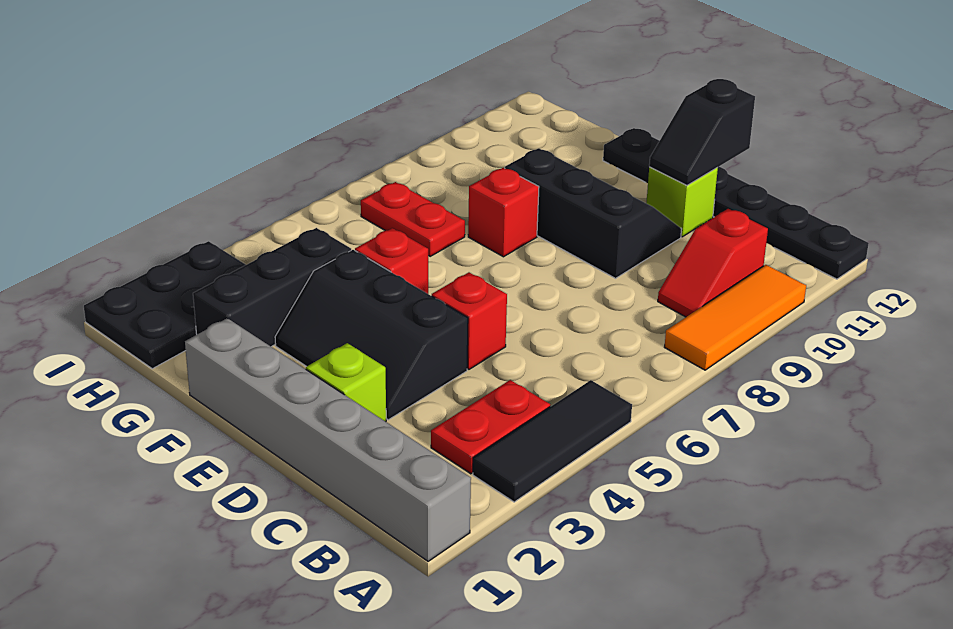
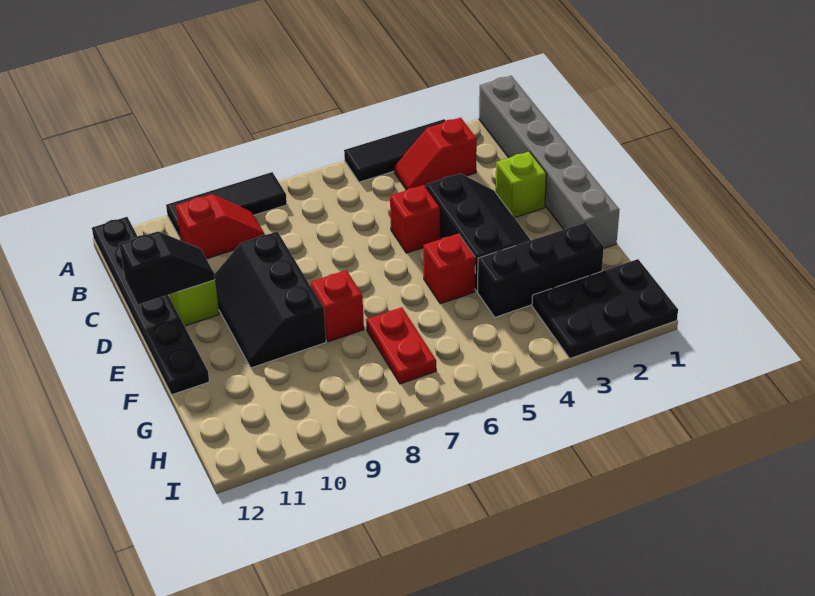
orange tile A8:A10 level 1 -> black tile A8:A10 level 1
red plate B3:B4 level 1 -> red slope B3:B4 level 1 top 3

